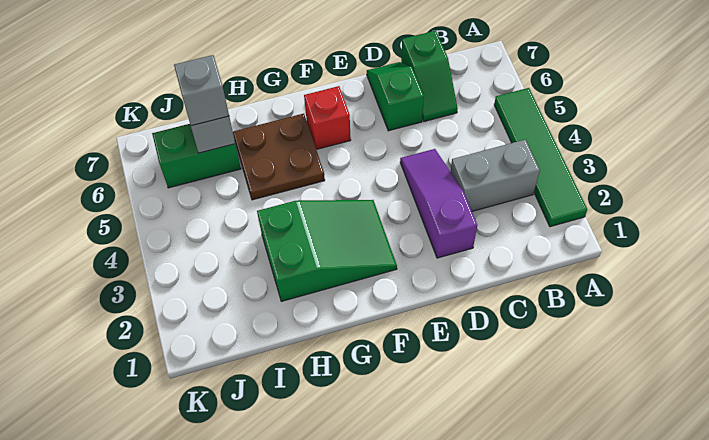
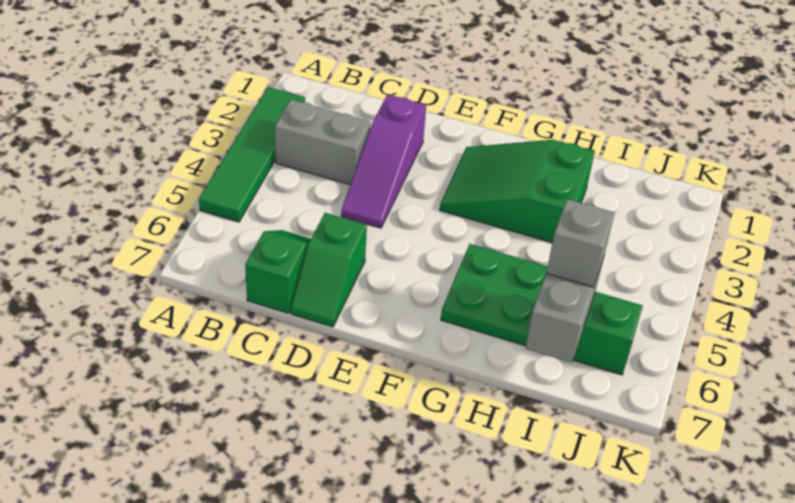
red brick F6 level 1 -> none
brown plate G5:H6 level 1 -> green plate G5:H6 level 1

